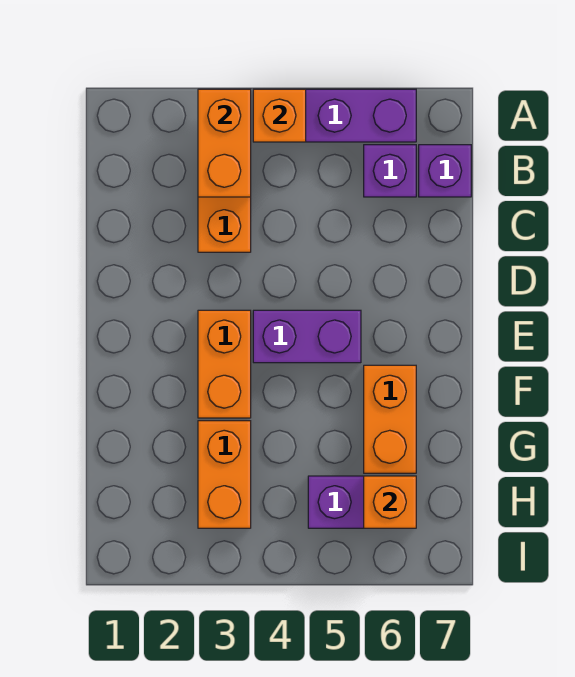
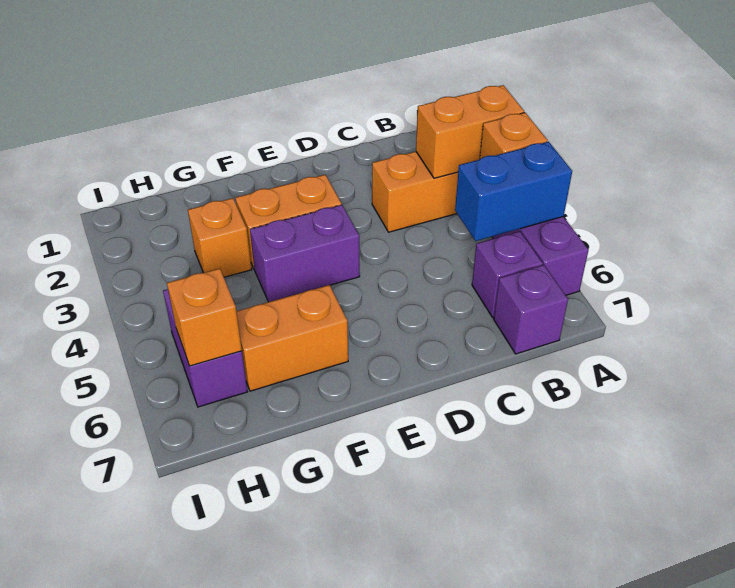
none -> blue brick A5:B5 level 2
purple brick E4:E5 level 1 -> purple brick E4:F4 level 1
orange brick G3:H3 level 1 -> orange brick G3 level 1

